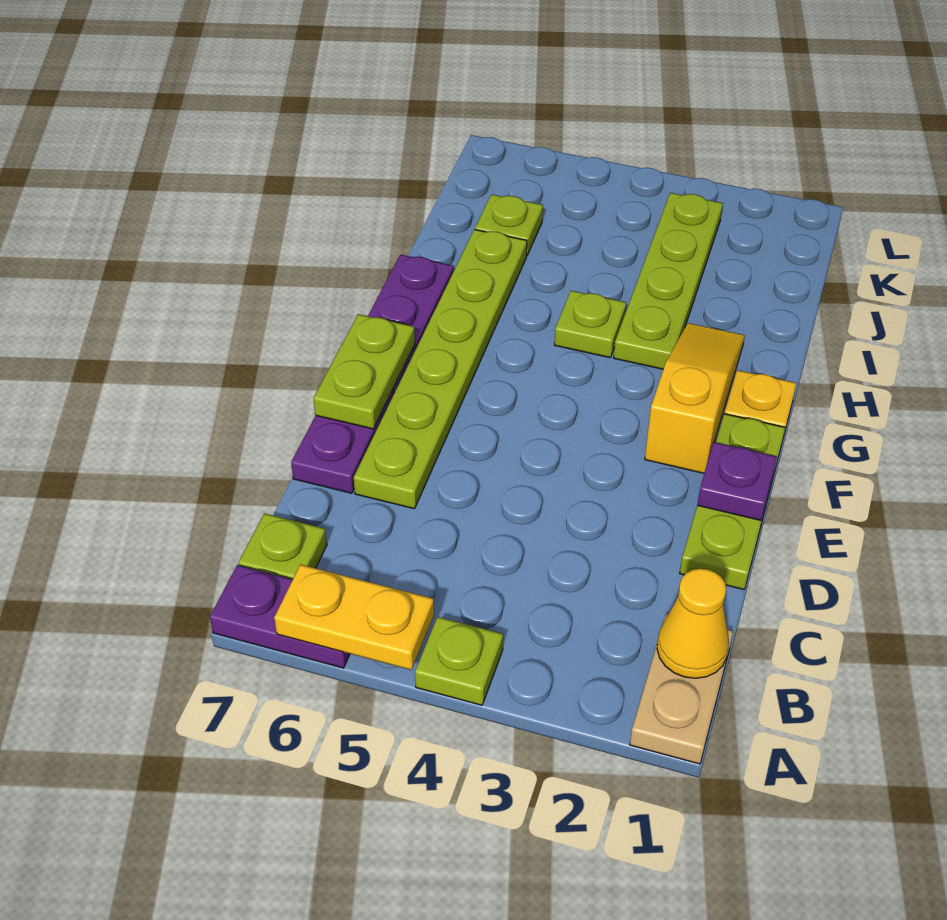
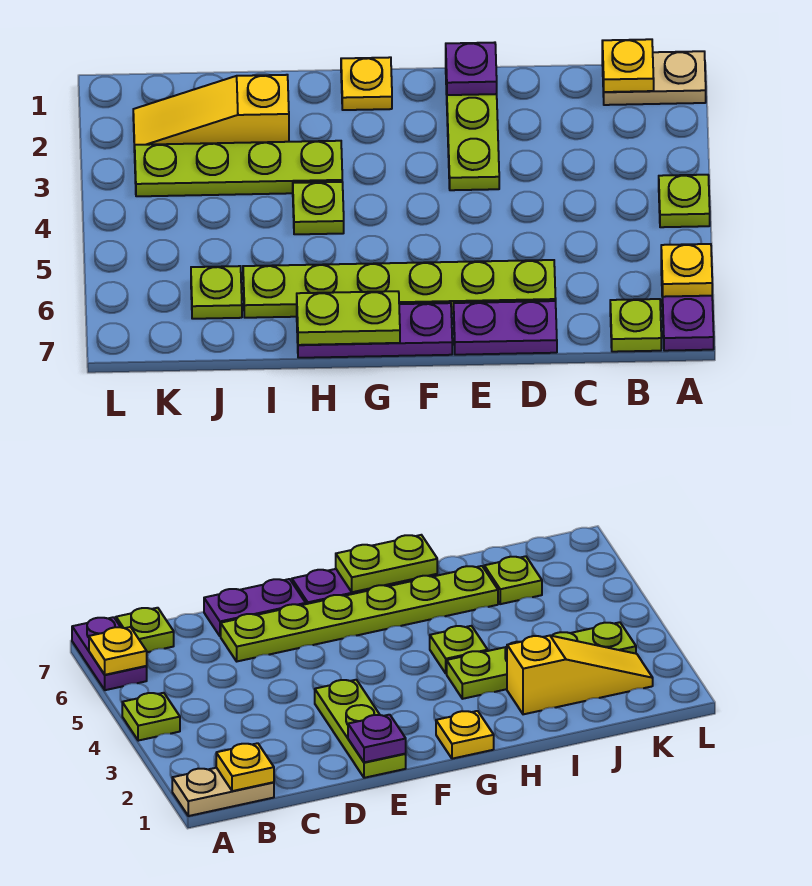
yellow plate A5:A6 level 2 -> yellow plate A6 level 2
yellow cone B1 level 2 -> yellow plate B1 level 2
lime plate D1:F1 level 1 -> lime plate E1:E3 level 1
lime plate E7:F7 level 2 -> lime plate G7:H7 level 2
yellow slope F2:H2 level 1 top F -> yellow slope I2:K2 level 1 top I

